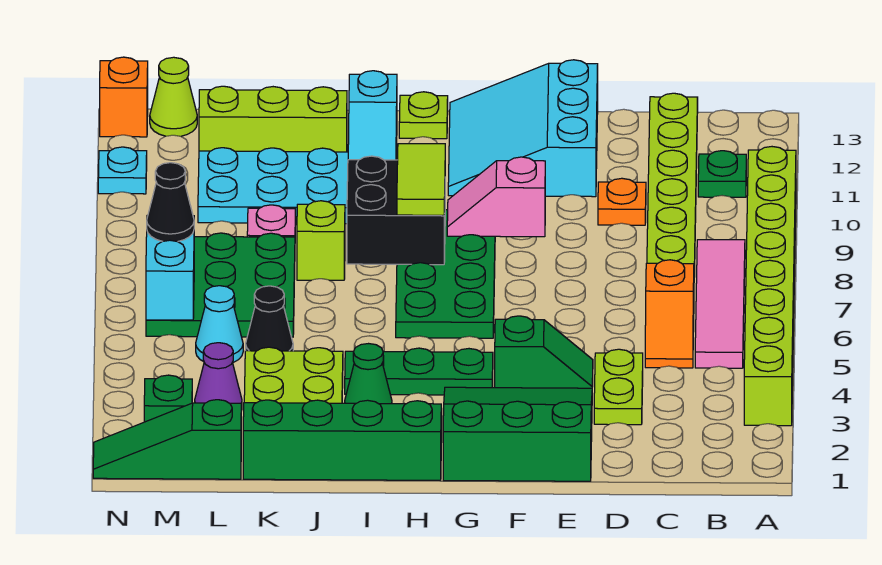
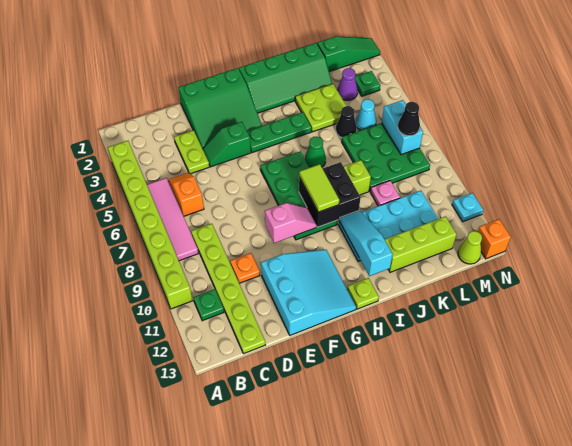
green cone I3 level 1 -> green cone I6 level 1

